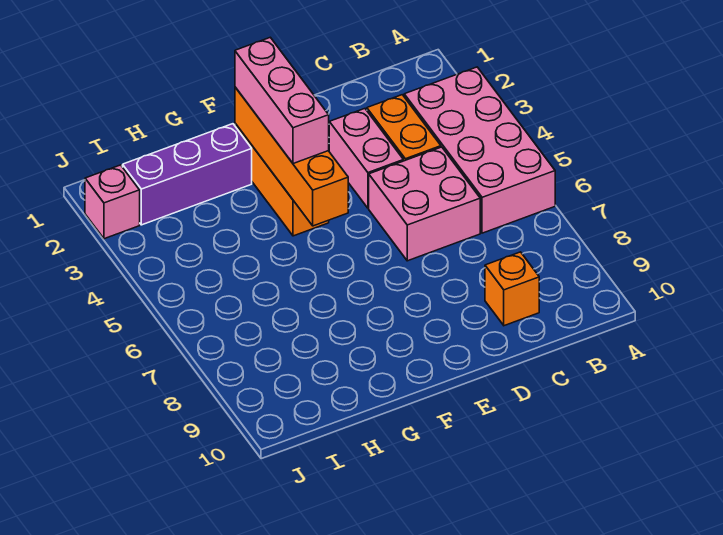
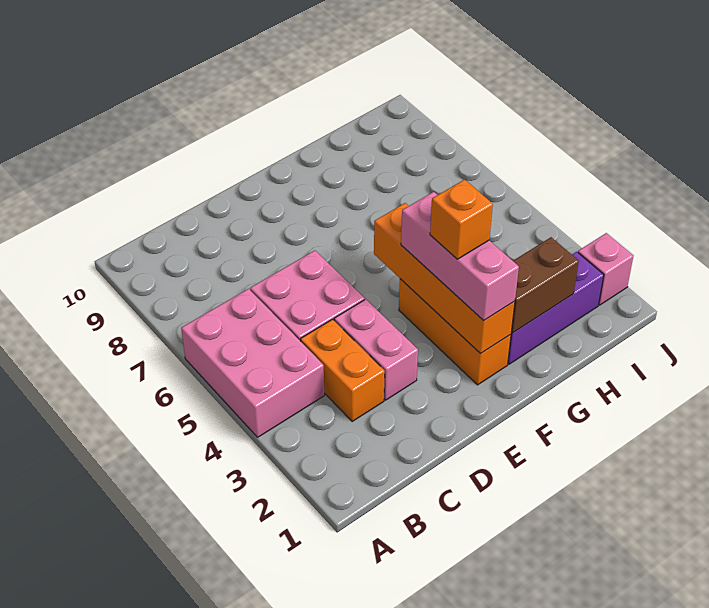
pink brick A3:B6 level 1 -> pink brick A4:B6 level 1
orange brick C9 level 1 -> orange brick F3 level 4
none -> brown brick G2:H2 level 2

